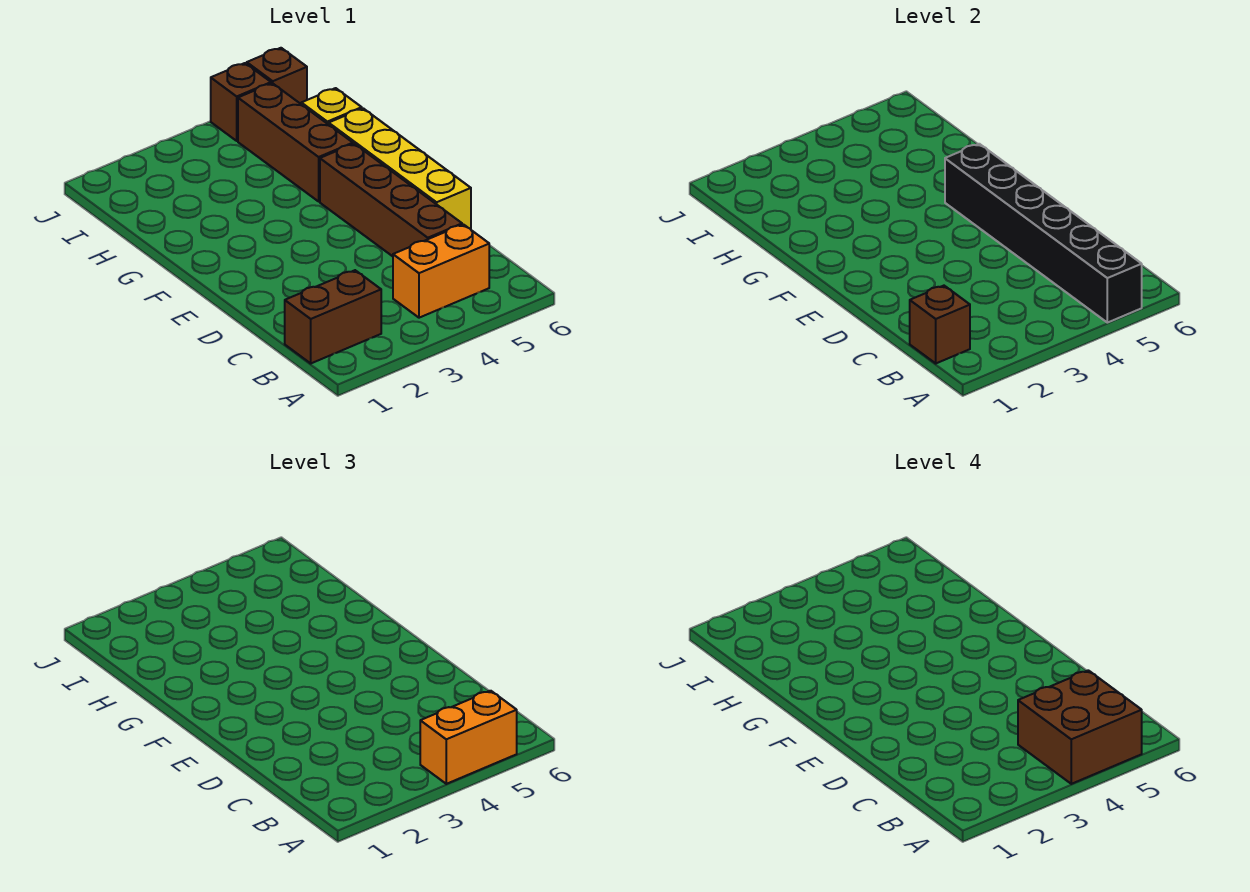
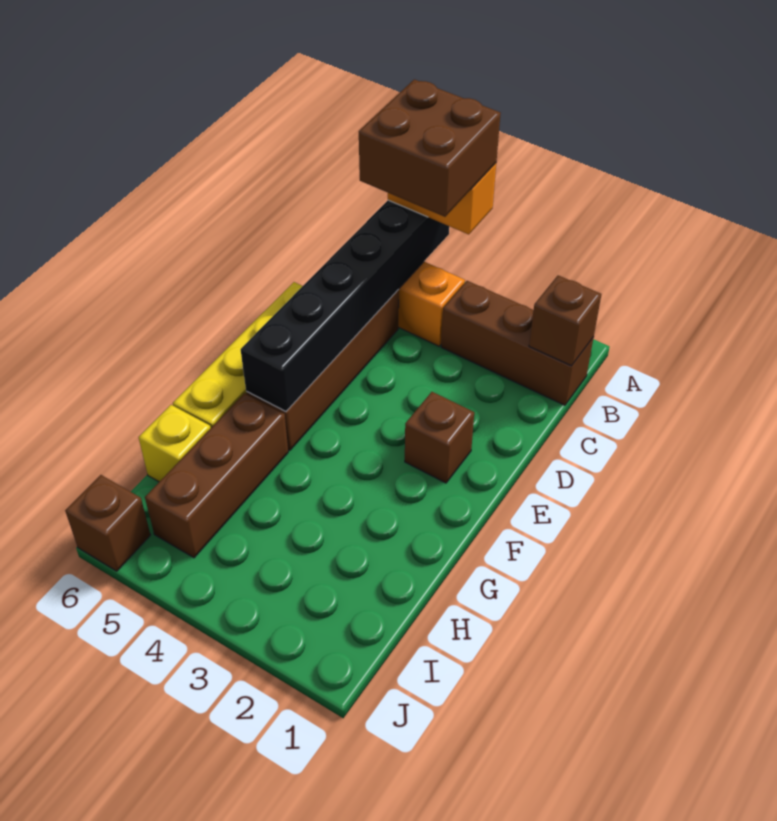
brown brick B1:B2 level 1 -> brown brick B1:B3 level 1
brown brick J5 level 1 -> brown brick E2 level 1

